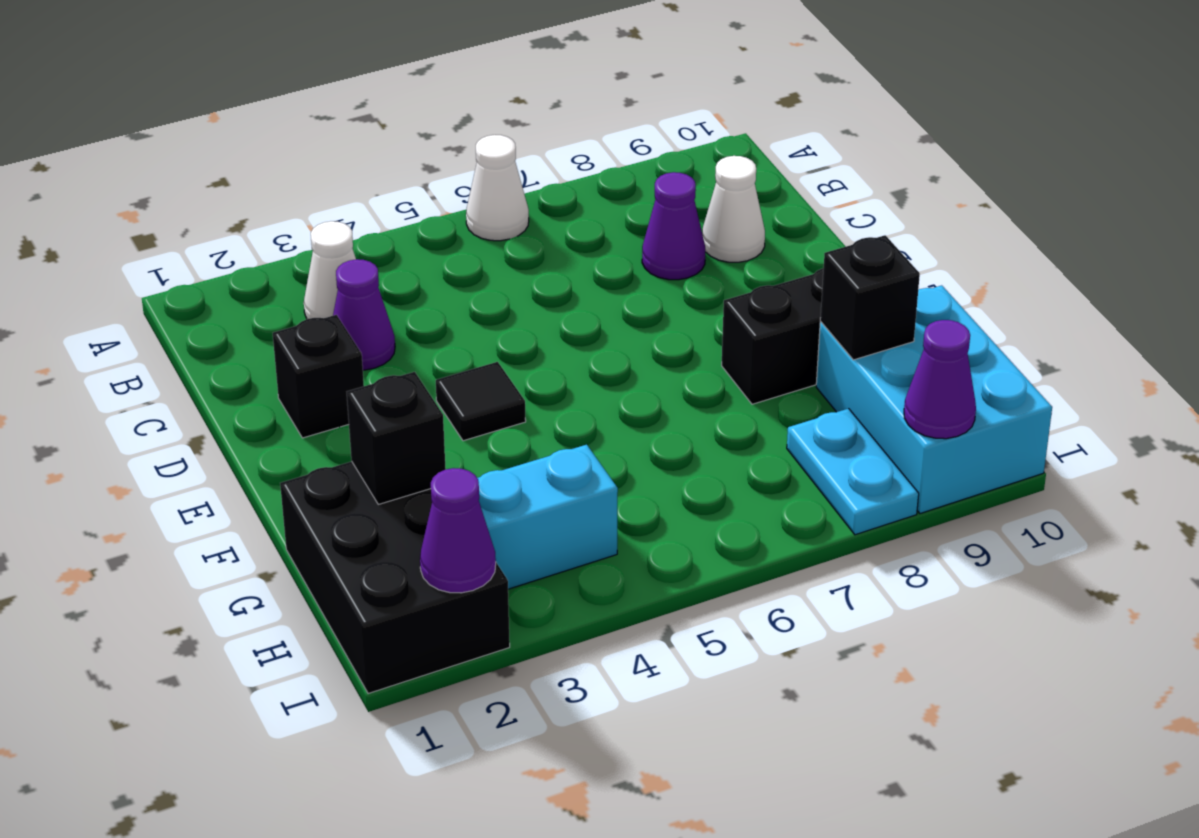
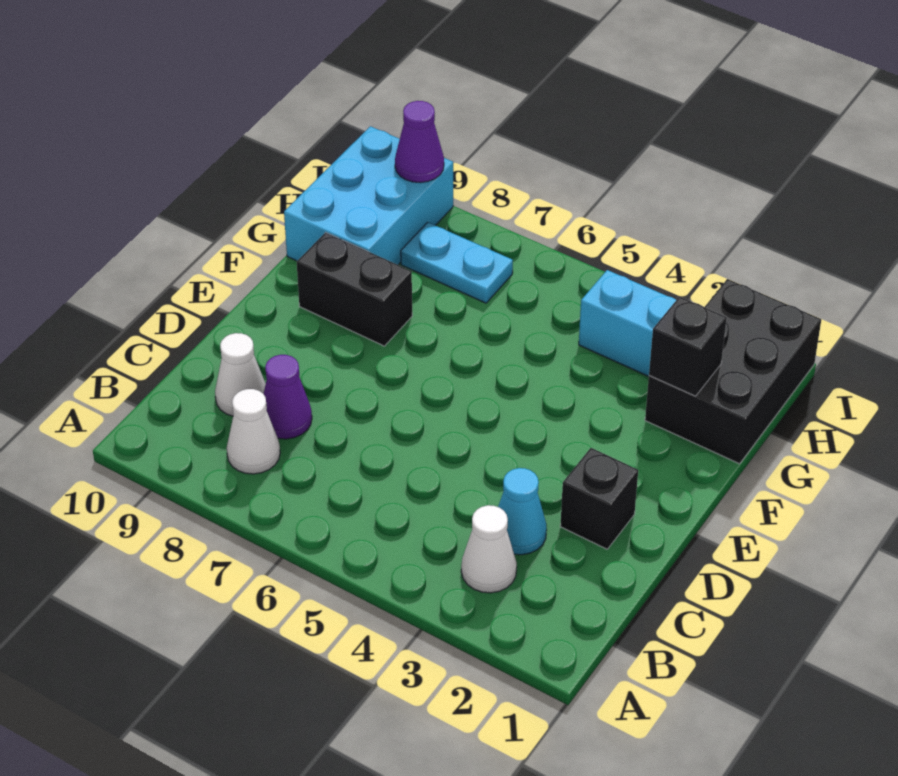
white cone A6 level 1 -> white cone B8 level 1
purple cone C3 level 1 -> cyan cone C3 level 1
black tile E4 level 1 -> none
black brick G9 level 2 -> none
cyan plate H8:I8 level 1 -> cyan plate H7:H8 level 1
purple cone I2 level 2 -> none

